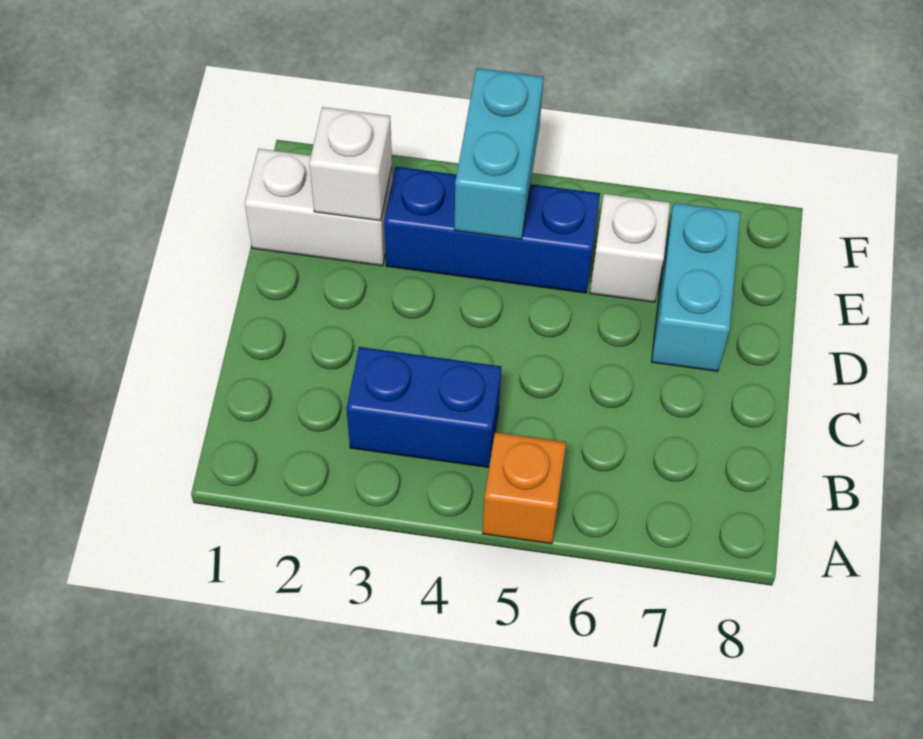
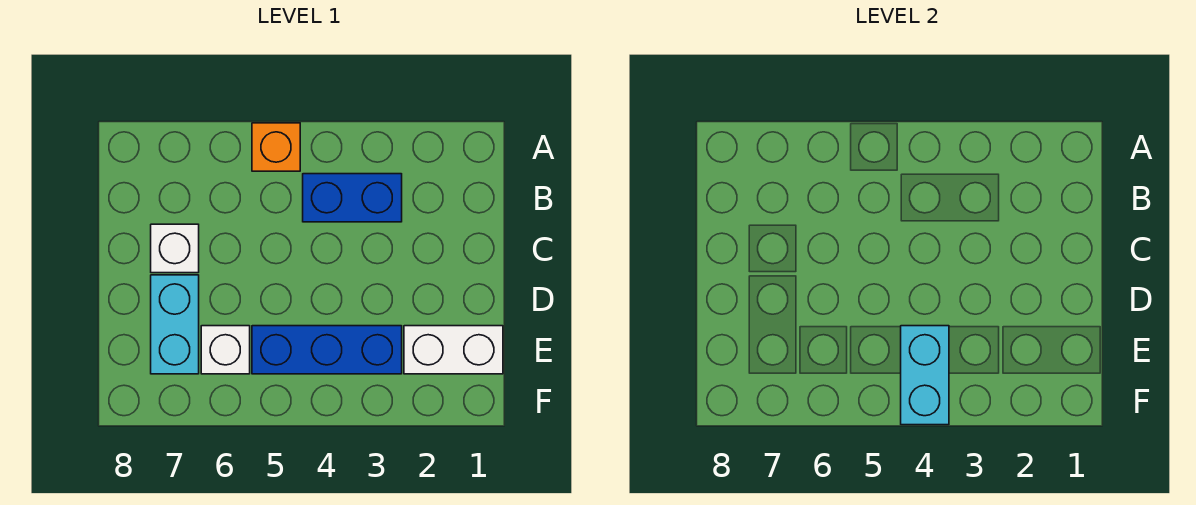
white brick E2 level 2 -> white brick C7 level 1

